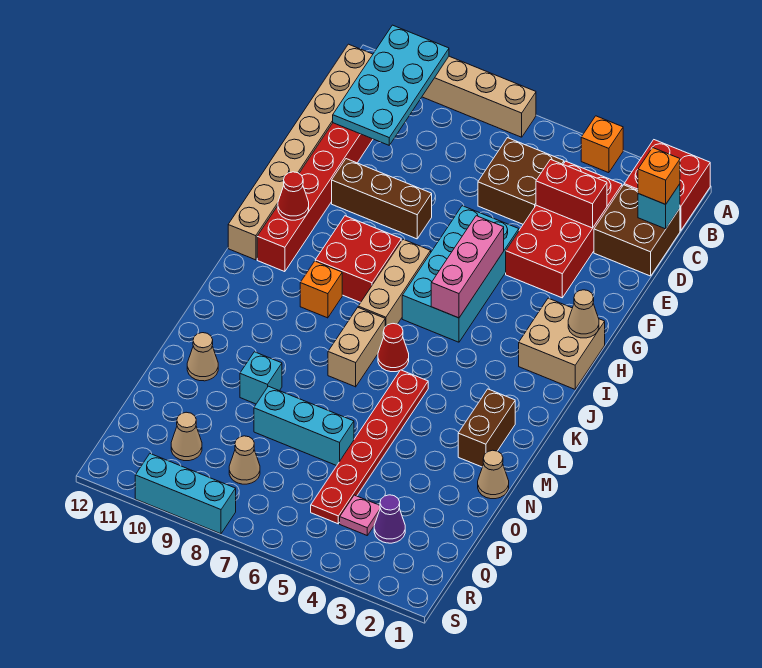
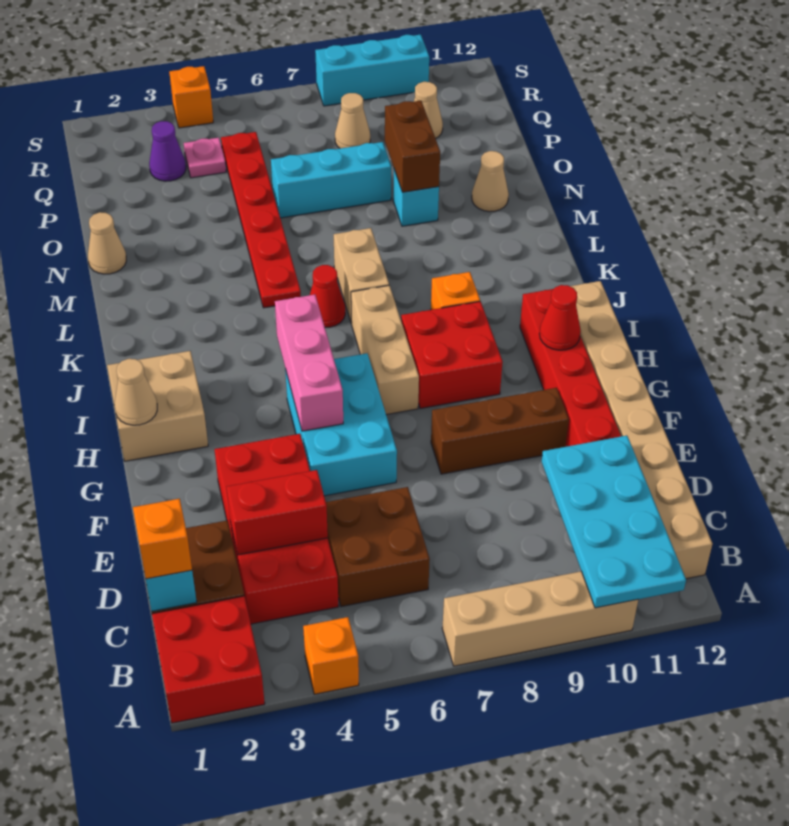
cyan brick F5:I6 level 1 -> cyan brick F5:H6 level 1
brown brick L2:M2 level 1 -> brown brick N9:O9 level 2
none -> orange brick S4 level 1

